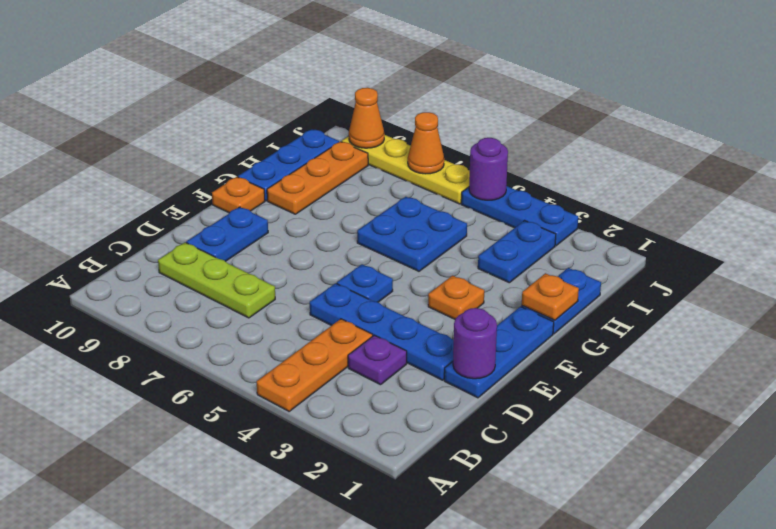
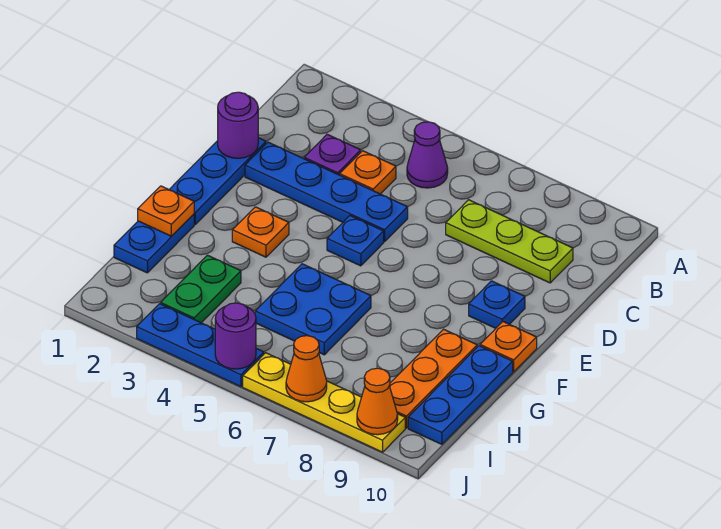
orange plate A4:C4 level 1 -> orange plate C4 level 1
none -> purple cone B5 level 1
blue plate D9:E9 level 1 -> blue plate E9 level 1
blue plate H3:I3 level 1 -> green plate H3:I3 level 1

